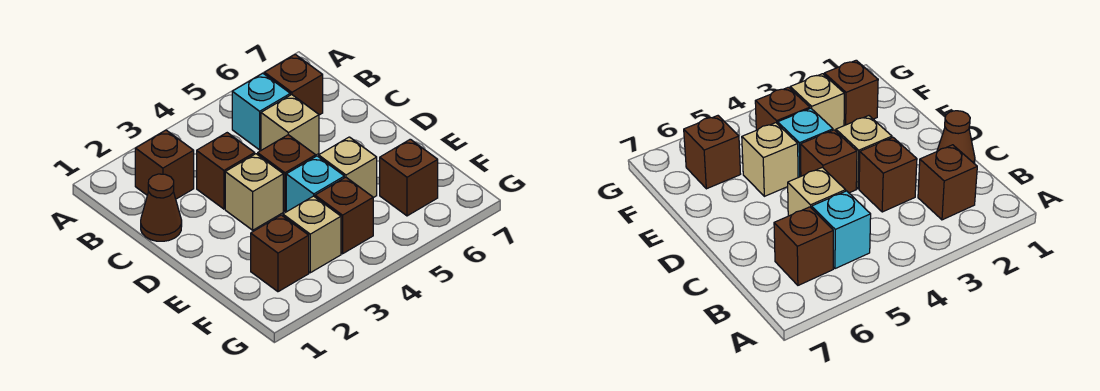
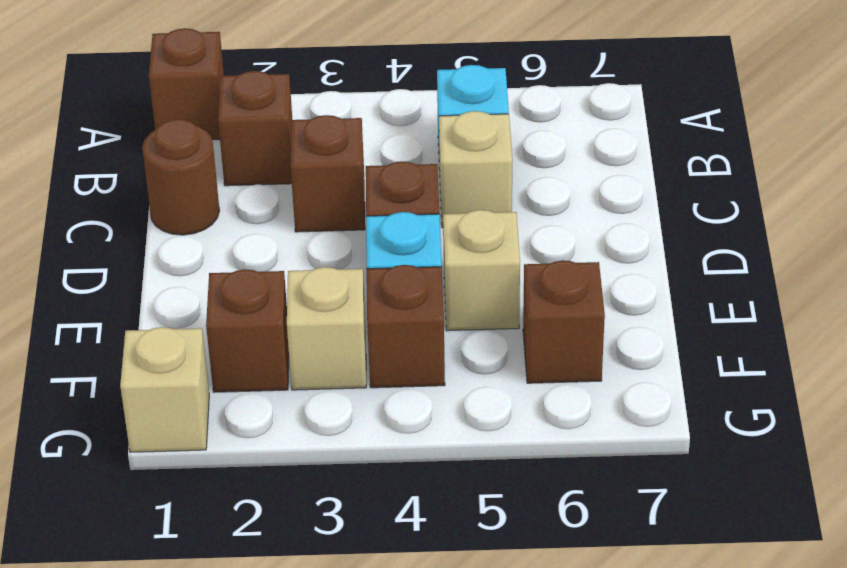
brown brick B6 level 1 -> brown brick A1 level 1
brown cone C1 level 1 -> brown round brick C1 level 1
tan brick D3 level 1 -> tan brick G1 level 1

